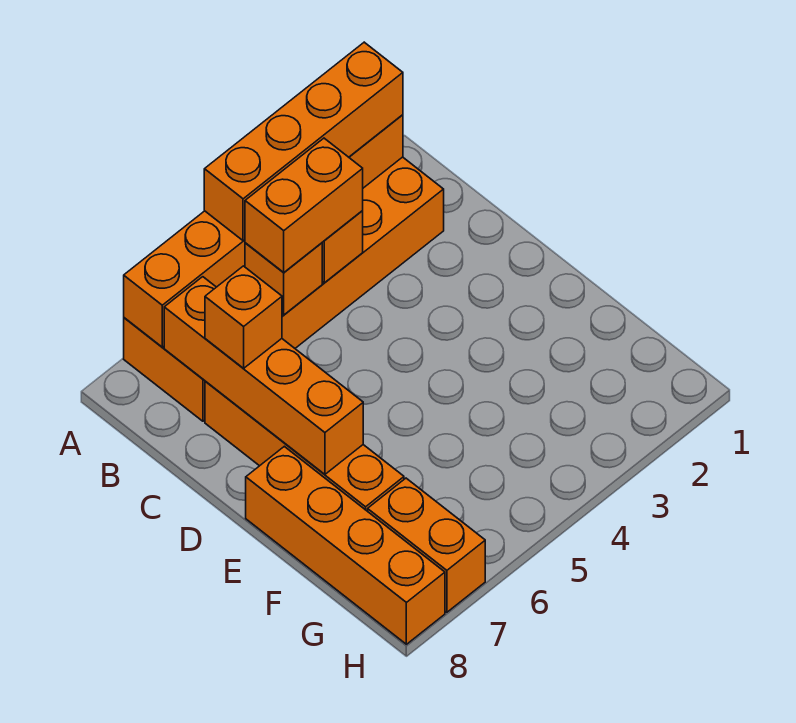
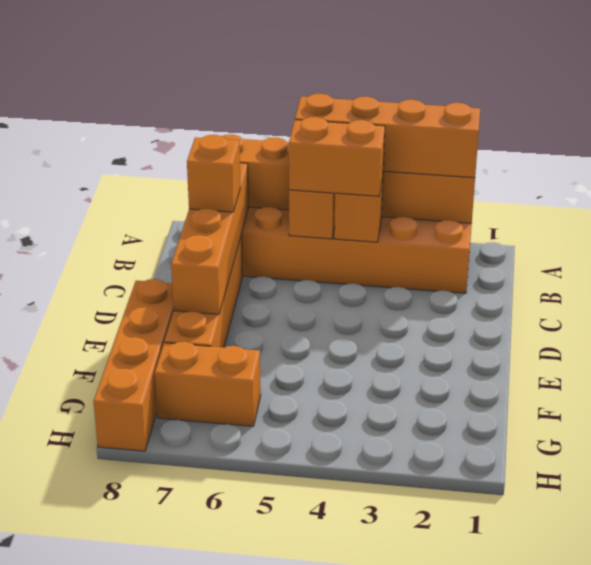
orange brick G7:H7 level 1 -> orange brick G6:G7 level 1

